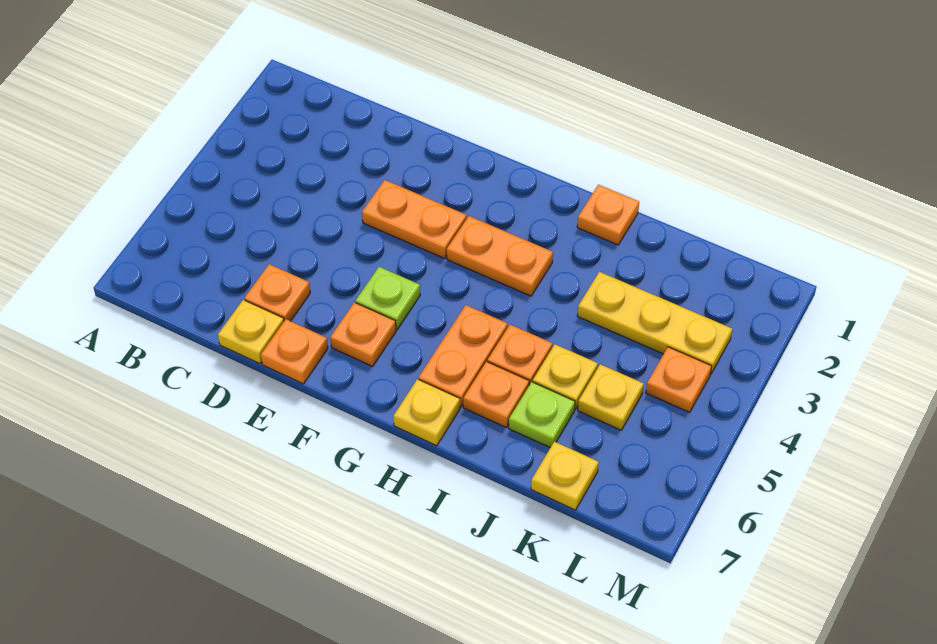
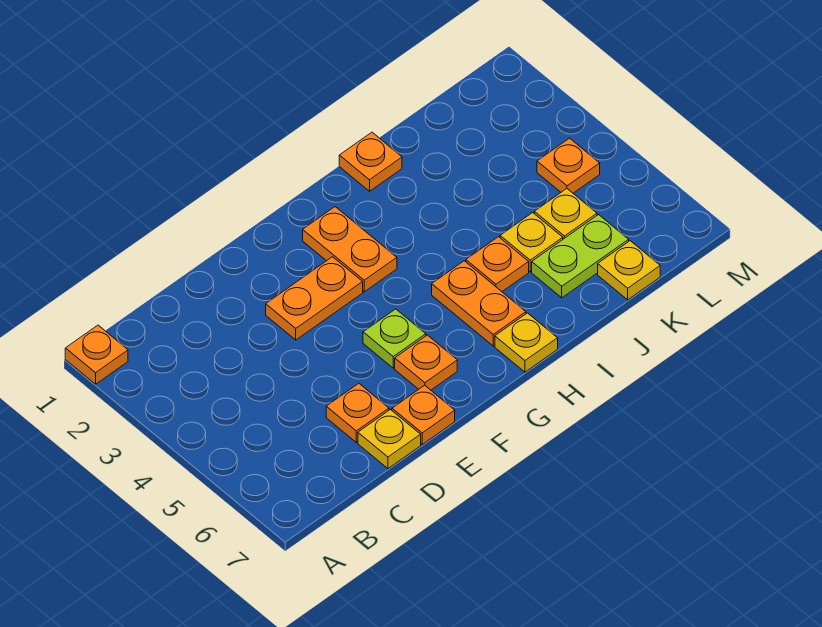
orange plate G3:H3 level 1 -> orange plate G2:G3 level 1
orange plate I6 level 1 -> orange plate A1 level 1
yellow plate J3:L3 level 1 -> none
lime plate J6 level 1 -> lime plate J6:K6 level 1

